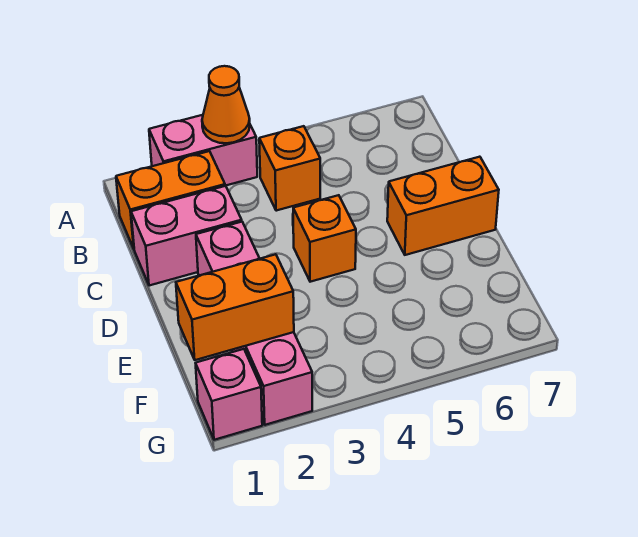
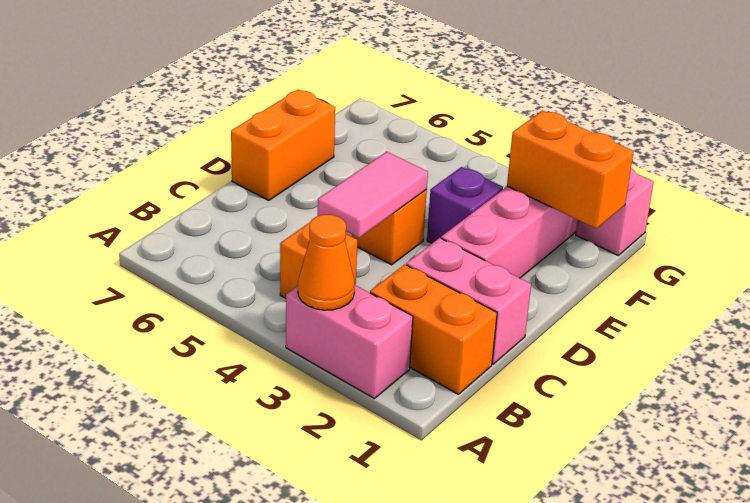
none -> pink tile C4:D4 level 2
orange brick D6:D7 level 1 -> orange brick D7:E7 level 1
none -> purple brick E3 level 1

